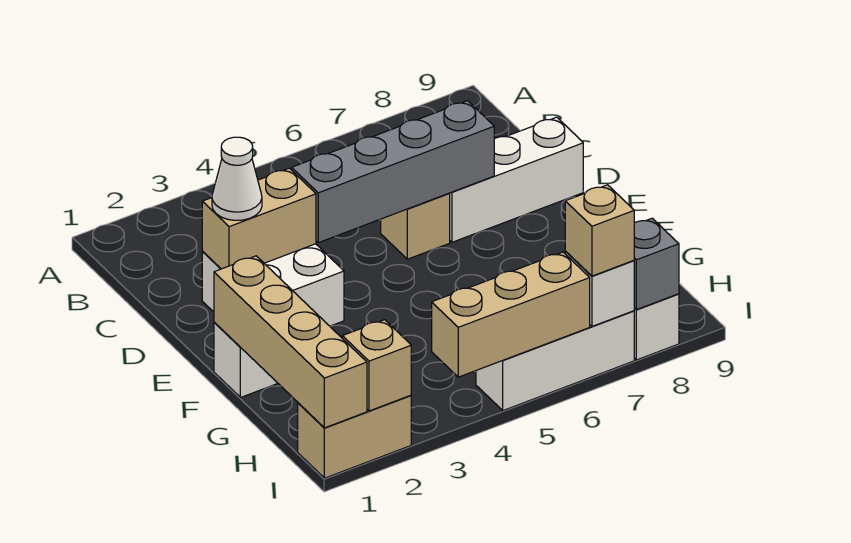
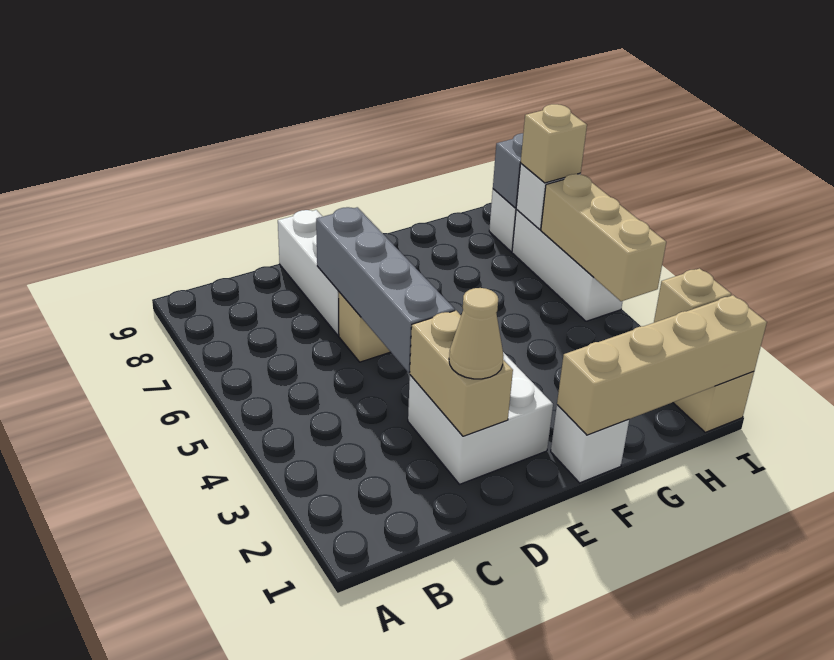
white cone D2 level 3 -> tan cone D2 level 3

